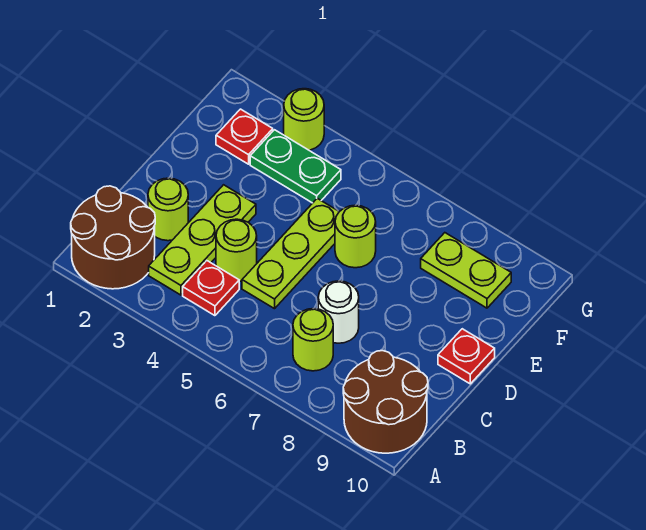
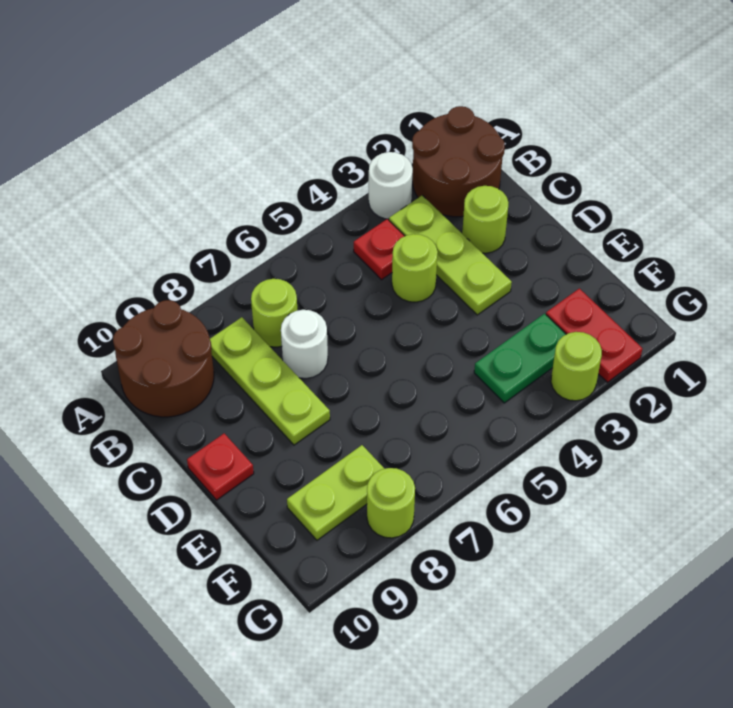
none -> white round brick A3 level 1
lime plate C5:E5 level 1 -> lime plate B8:D8 level 1
lime round brick E6 level 1 -> lime round brick G8 level 1
red plate F2 level 1 -> red plate F2:G2 level 1

